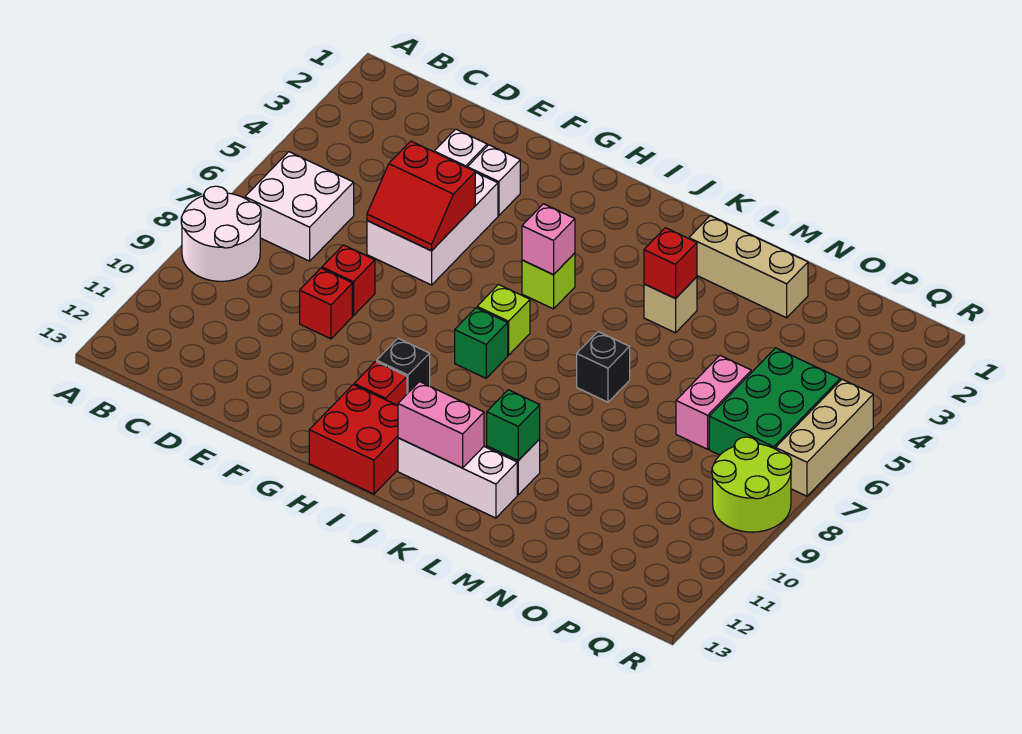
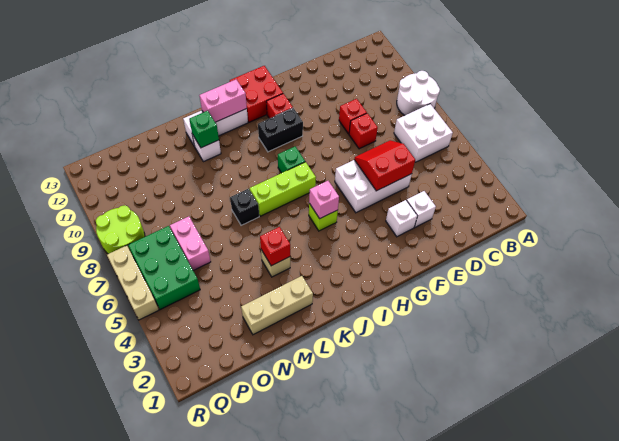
white brick E4:F6 level 1 -> white brick E5:G6 level 1
black brick H10 level 1 -> black brick H10:I10 level 1
lime brick I7 level 1 -> lime brick I7:K7 level 1

